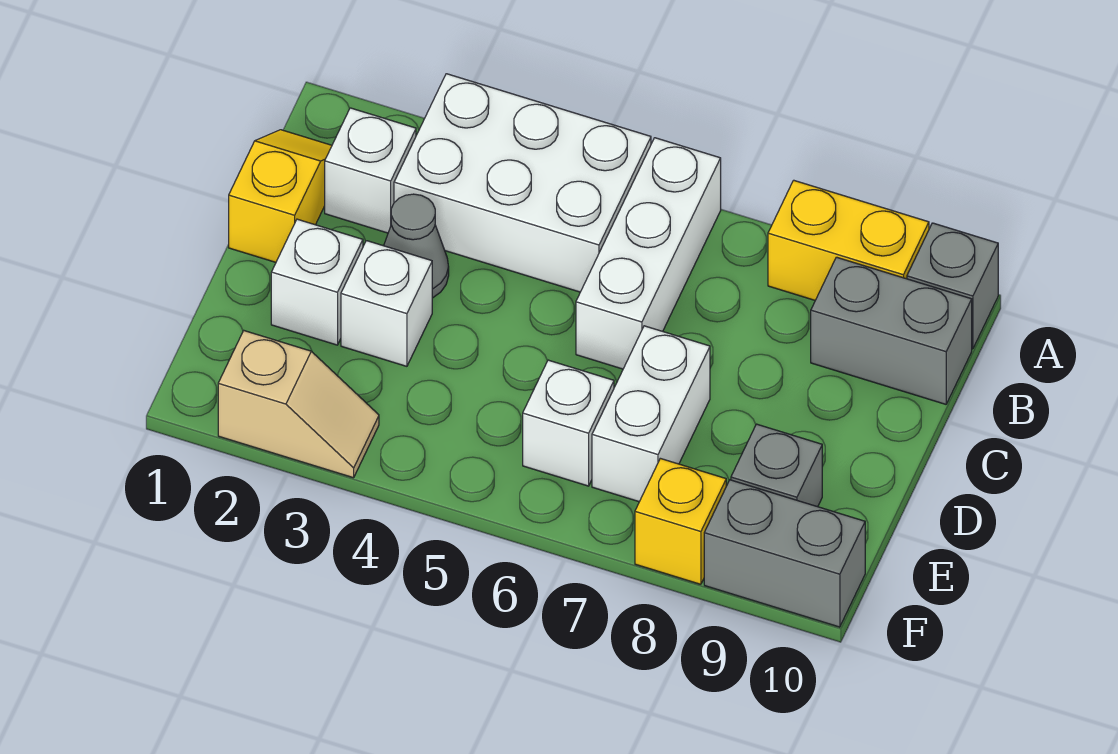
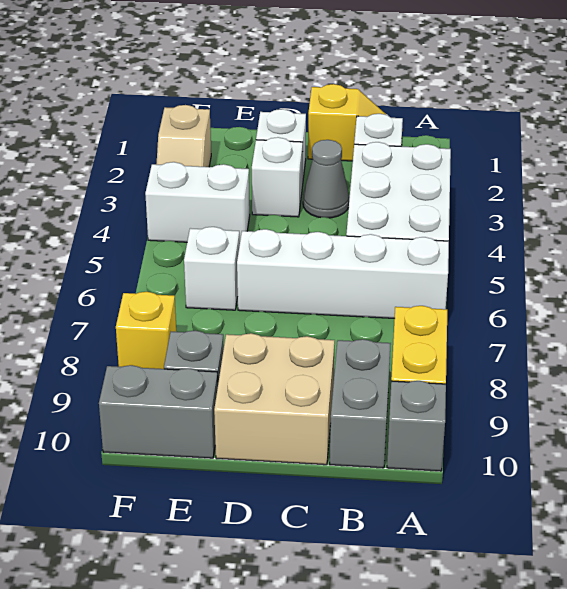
white brick A6:C6 level 1 -> white brick A6:D6 level 1
none -> tan brick C9:D10 level 1
white brick D7:E7 level 1 -> white brick E4:F4 level 1
grey brick F9:F10 level 1 -> grey brick E10:F10 level 1

